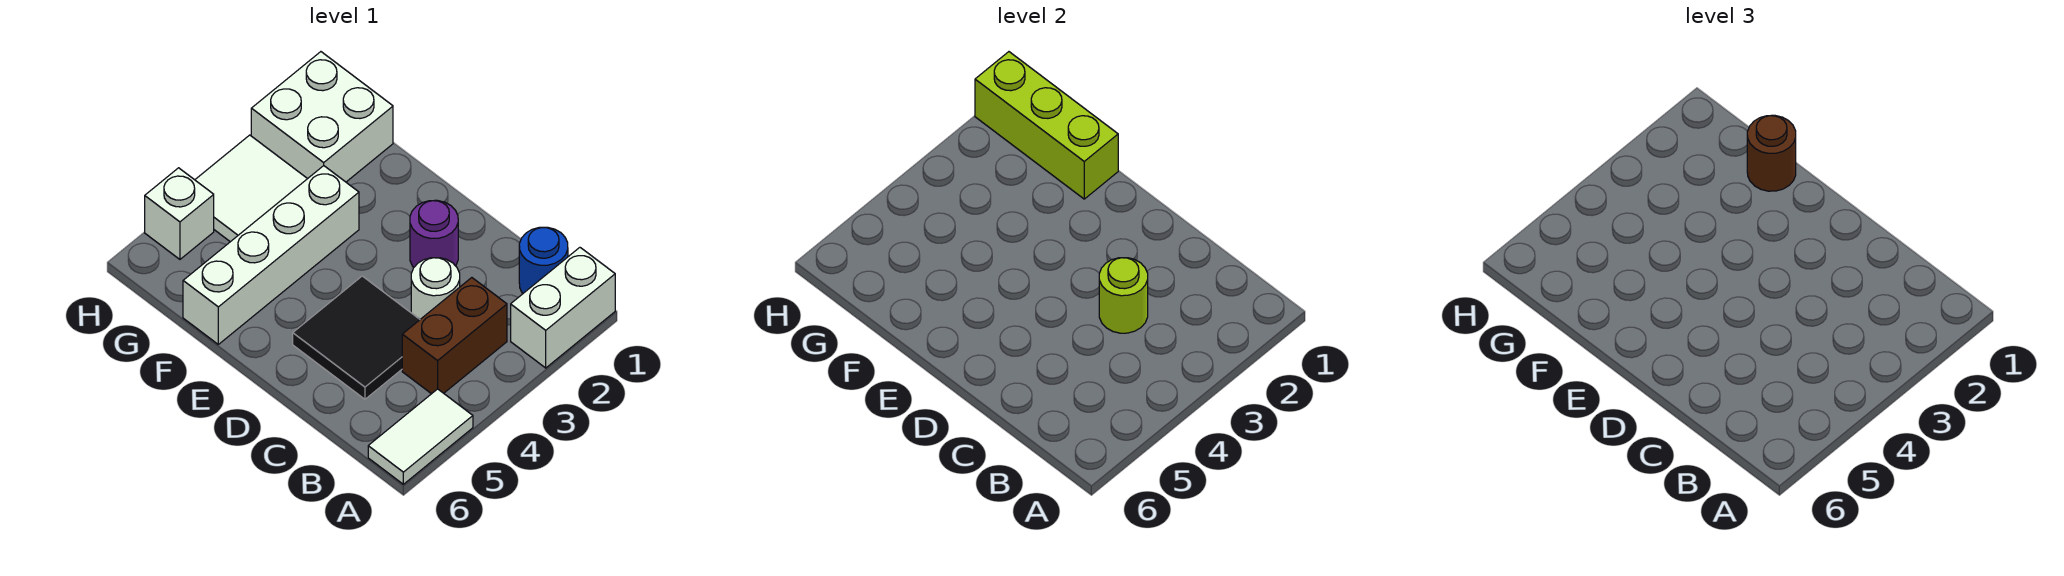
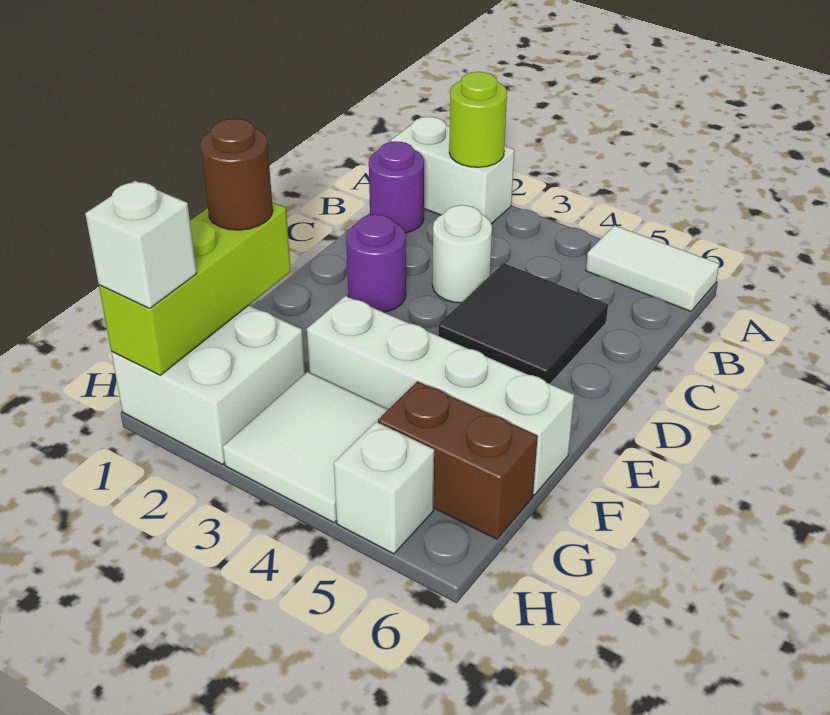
blue round brick B1 level 1 -> purple round brick B1 level 1
brown brick B3:B4 level 1 -> brown brick G5:G6 level 1
lime round brick C3 level 2 -> lime round brick A2 level 2
none -> white brick H1 level 3

